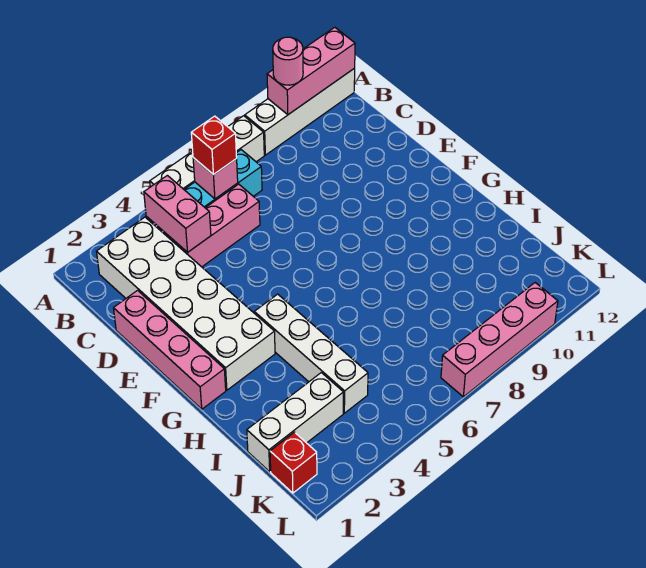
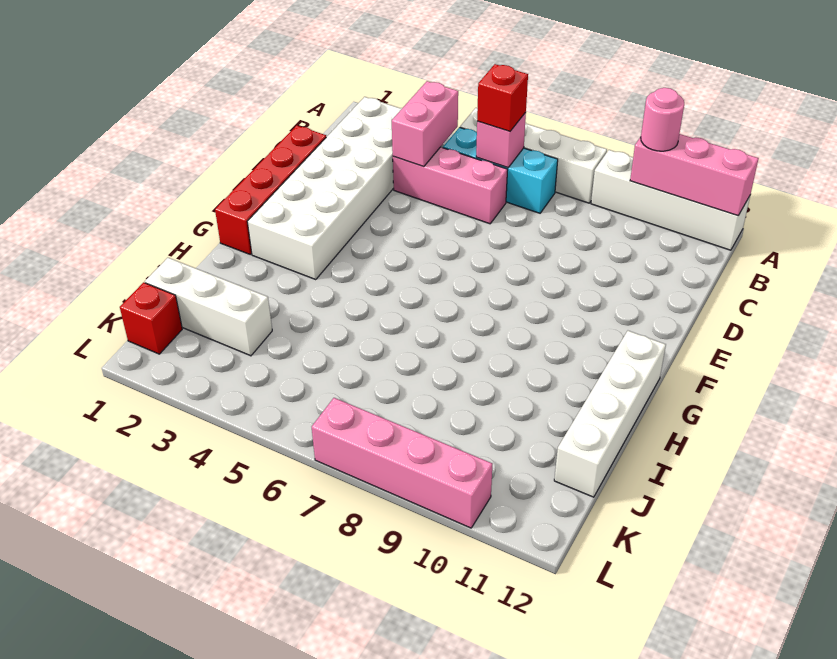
pink brick D1:G1 level 1 -> red brick D1:G1 level 1
white brick G4:J4 level 1 -> white brick G12:J12 level 1

